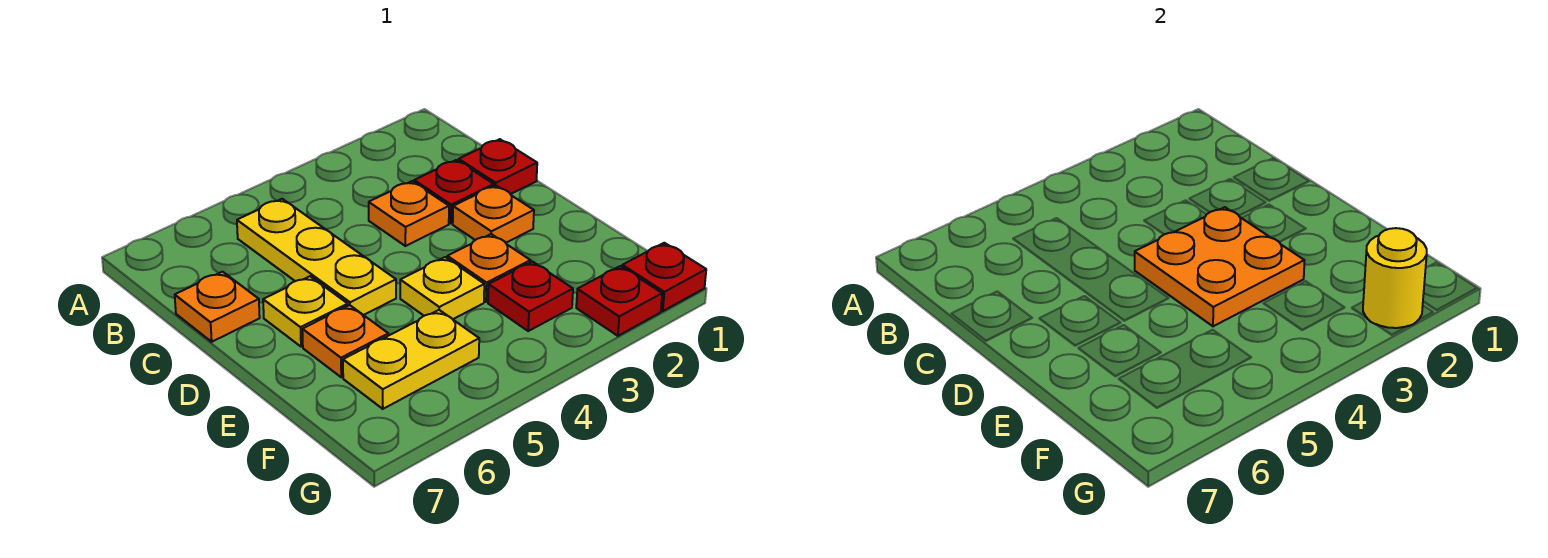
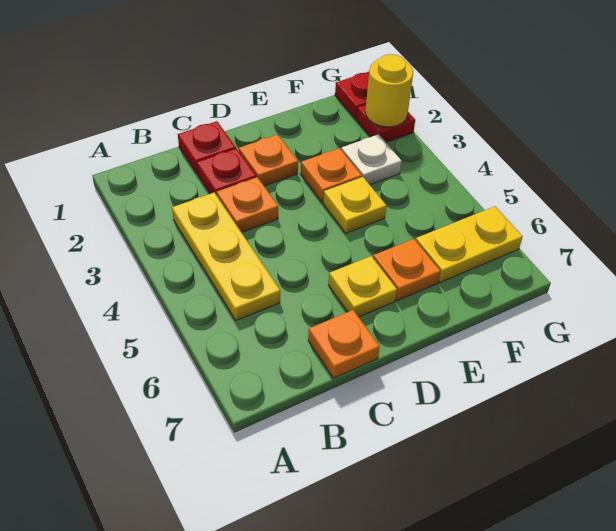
yellow plate B5:D5 level 1 -> yellow plate B3:B5 level 1
orange plate D3:E4 level 2 -> none
red plate F3 level 1 -> white plate F3 level 1
yellow plate F5:F6 level 1 -> yellow plate F6:G6 level 1

